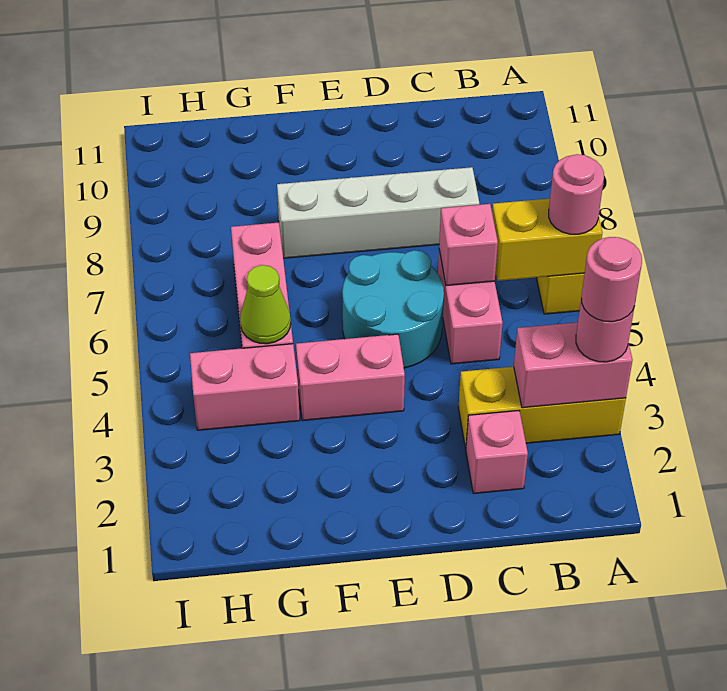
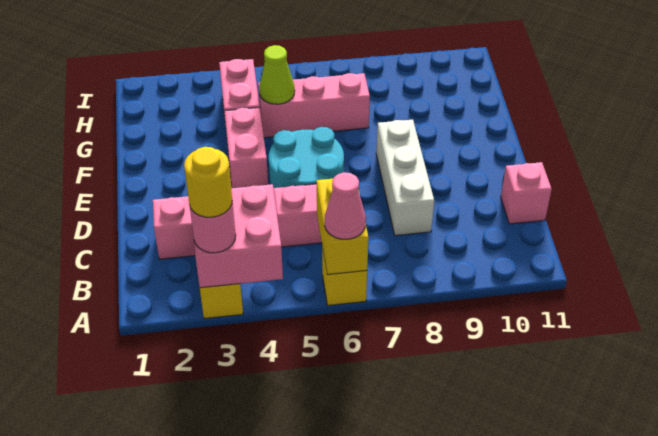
pink brick A3:B3 level 2 -> pink brick A3:B4 level 2
pink round brick A3 level 4 -> yellow round brick A3 level 4
pink round brick A6 level 3 -> pink cone A6 level 3
pink brick C6 level 2 -> pink brick C11 level 1
white brick C8:F8 level 1 -> white brick C8:E8 level 1

